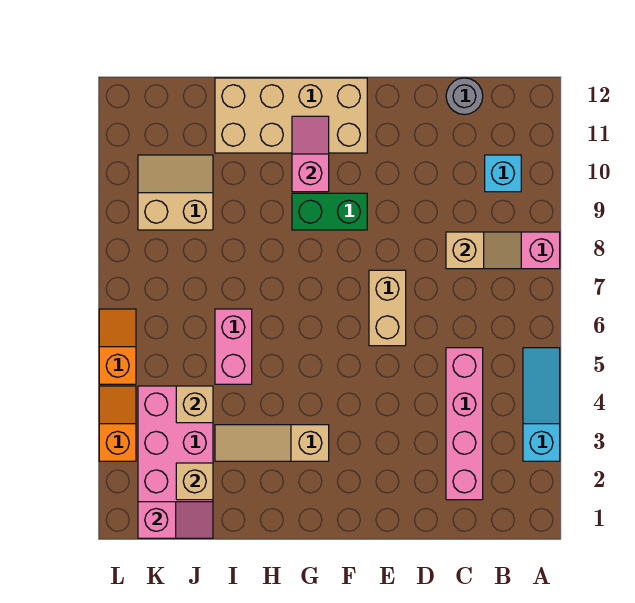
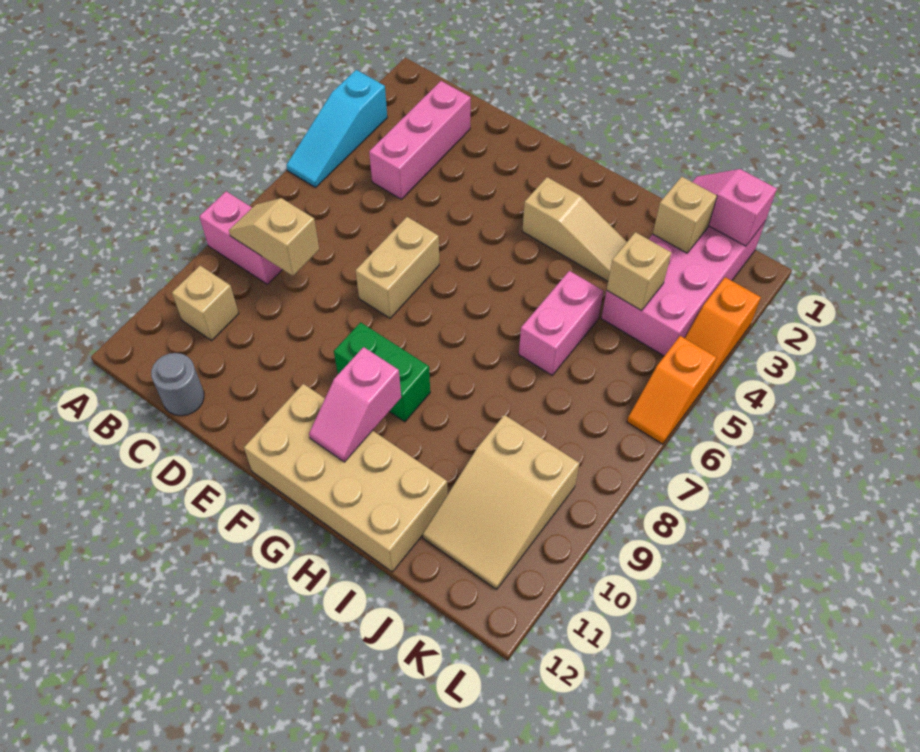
cyan brick B10 level 1 -> tan brick B10 level 1
pink brick C2:C5 level 1 -> pink brick C2:C4 level 1
tan slope J9:K10 level 1 top 9 -> tan slope J9:K11 level 1 top 9

